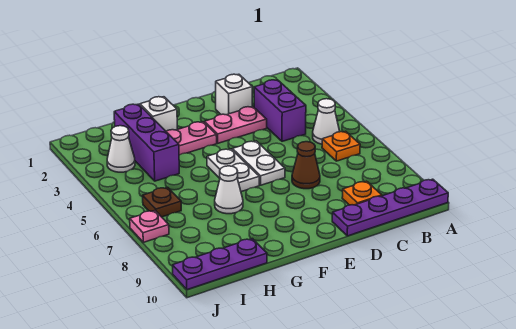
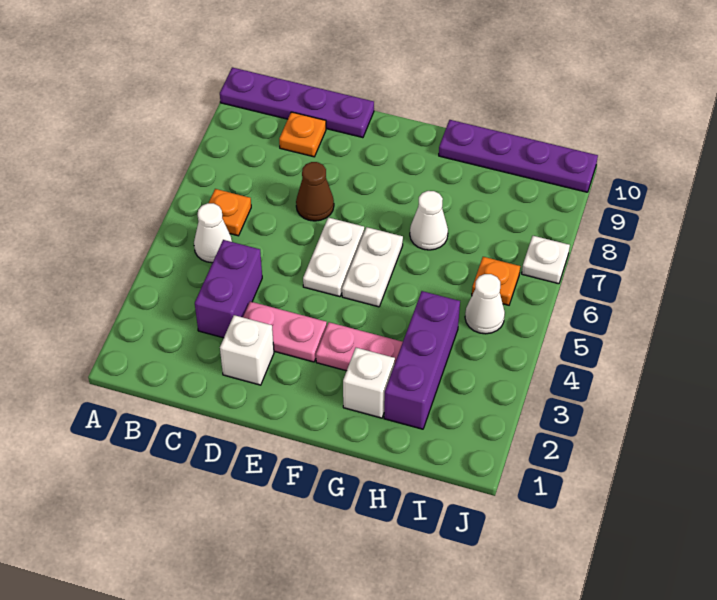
purple plate H10:J10 level 1 -> purple plate G10:J10 level 1
white cone I3 level 1 -> white cone I5 level 1
brown plate I6 level 1 -> orange plate I6 level 1
pink plate J7 level 1 -> white plate J7 level 1

